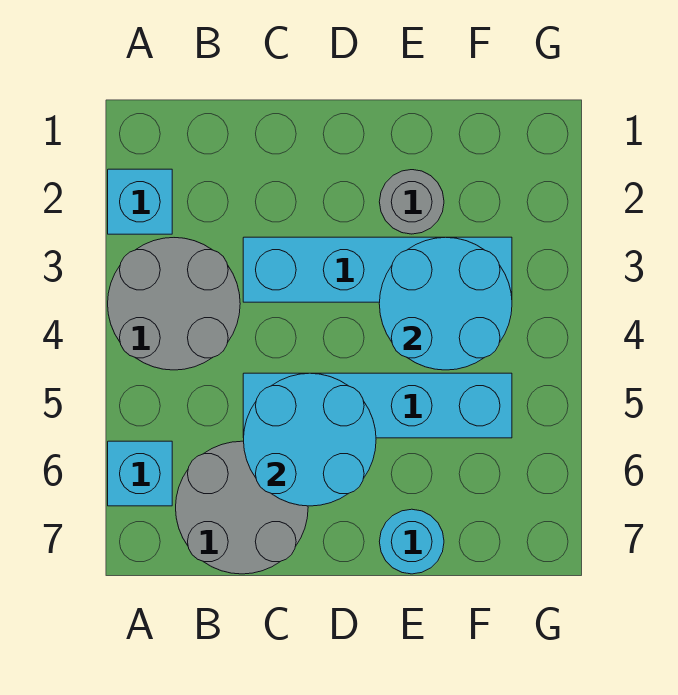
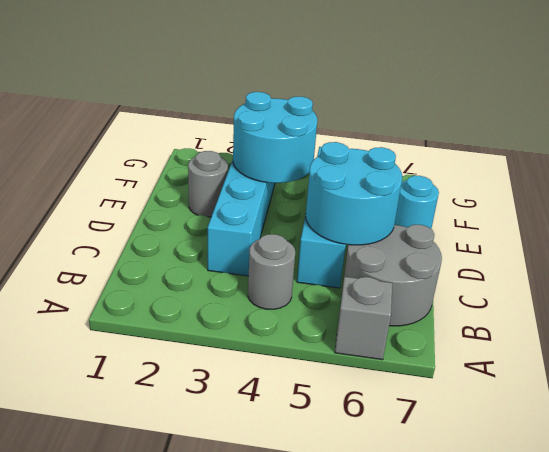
cyan brick A2 level 1 -> none
grey round brick A3:B4 level 1 -> grey round brick B4 level 1
cyan brick A6 level 1 -> grey brick A6 level 1

